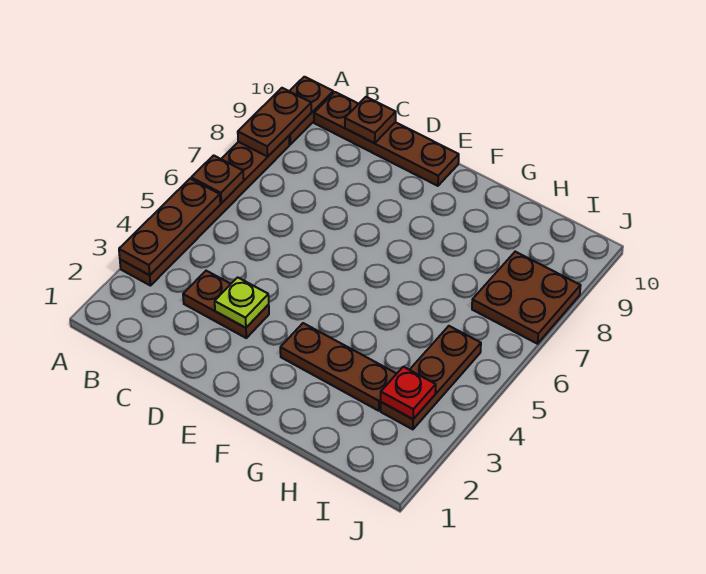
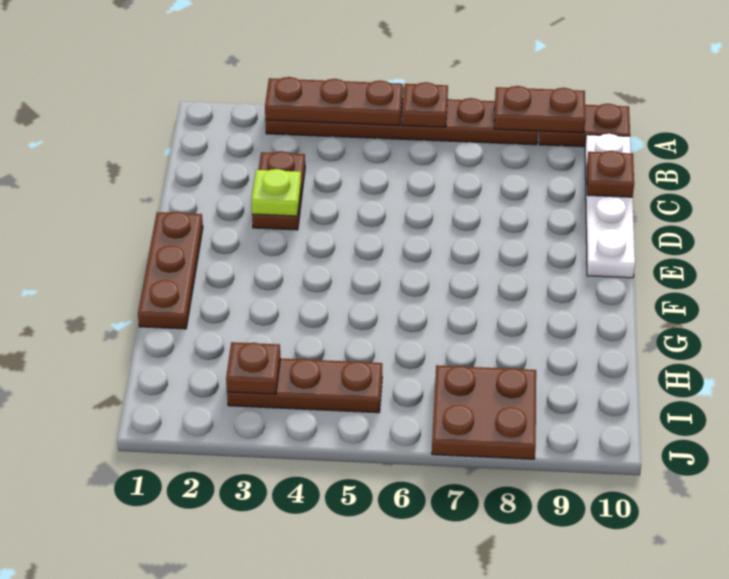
brown plate B10:E10 level 1 -> white plate B10:E10 level 1
brown plate F3:H3 level 1 -> brown plate E1:G1 level 1
red plate I3 level 2 -> brown plate I3 level 2

